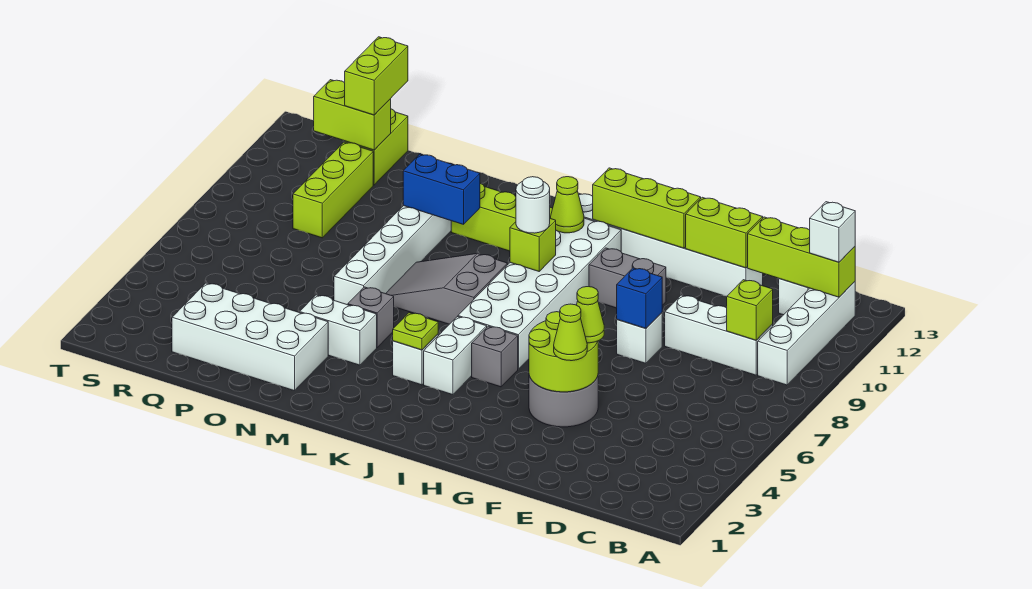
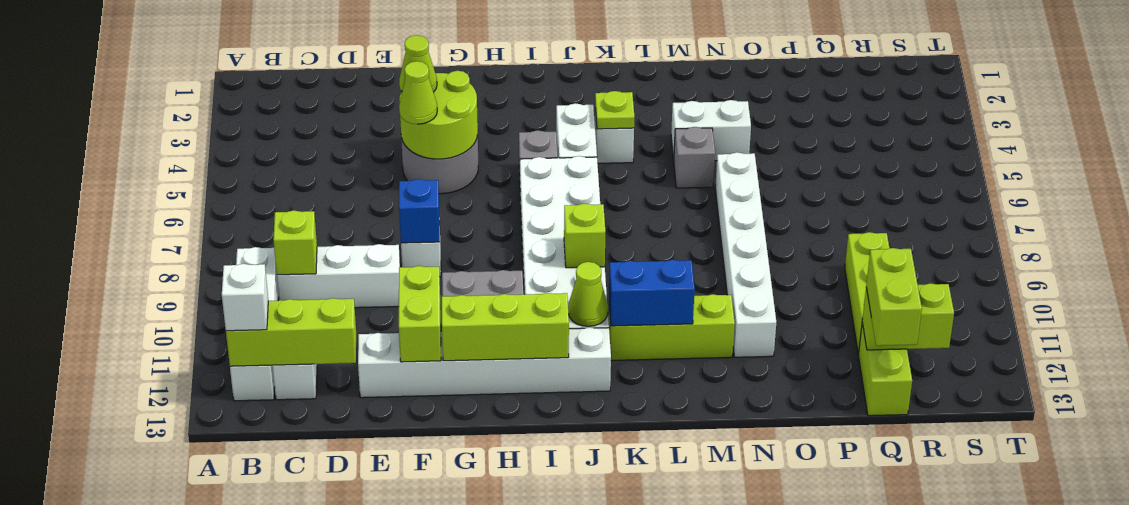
lime brick E12:F12 level 2 -> lime brick F11:F12 level 2
white round brick J9 level 3 -> none
grey slope K7:M8 level 1 top K -> none
blue brick M10:N10 level 2 -> blue brick K11:L11 level 2
white brick N2:Q3 level 1 -> none

